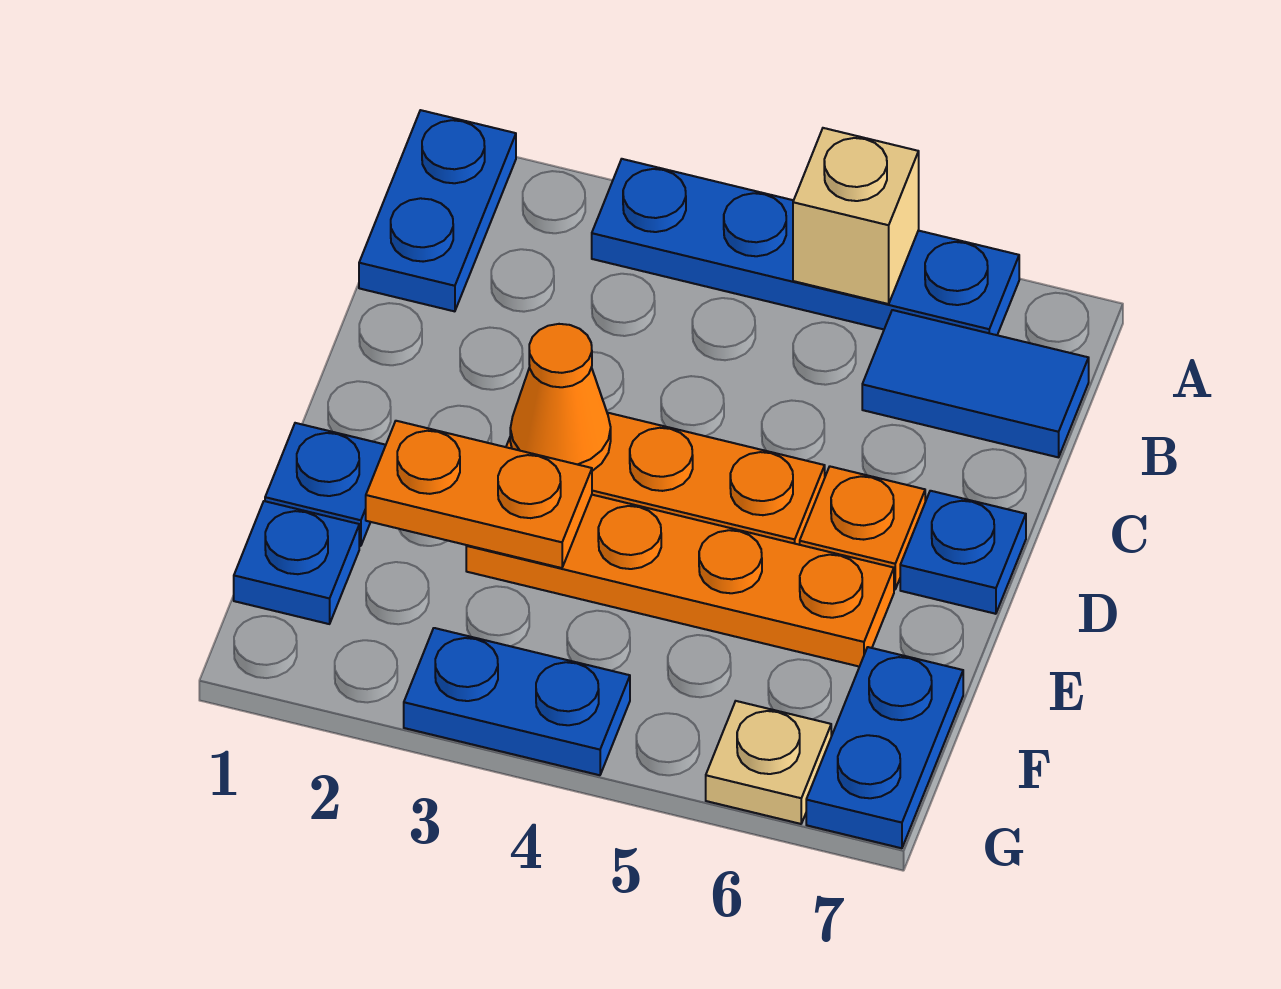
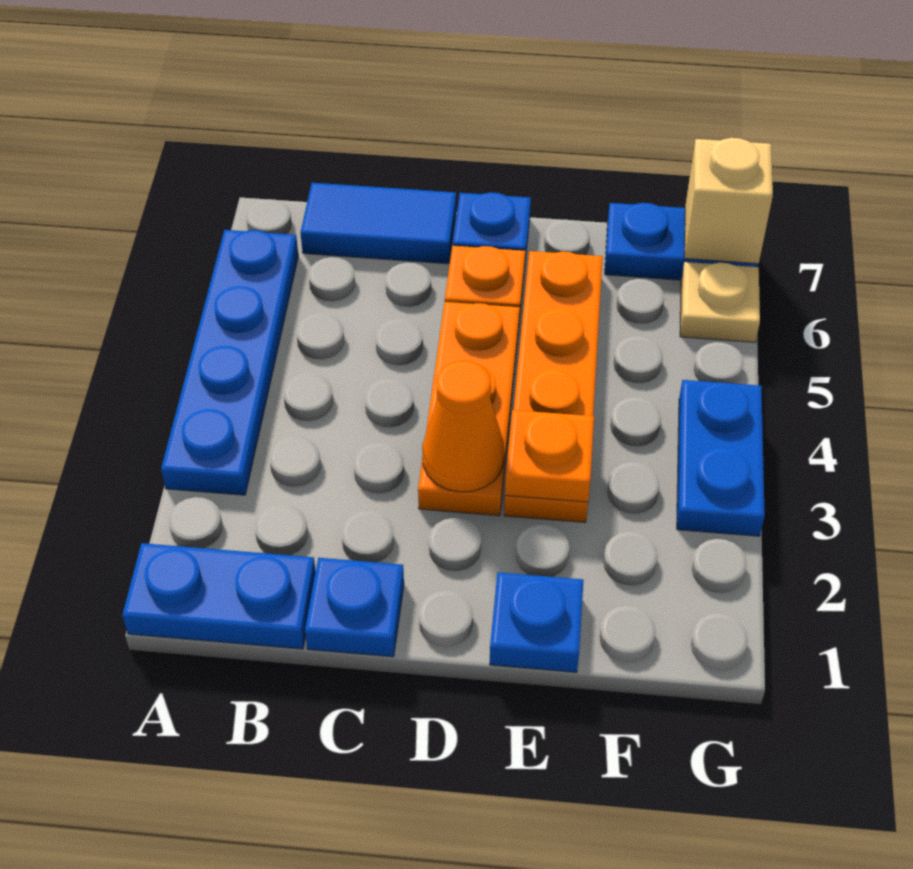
tan brick A5 level 2 -> tan brick G7 level 2
blue tile B6:B7 level 1 -> blue tile B7:C7 level 1
orange plate E2:E3 level 2 -> orange plate E3 level 2
blue plate F1 level 1 -> blue plate C1 level 1

